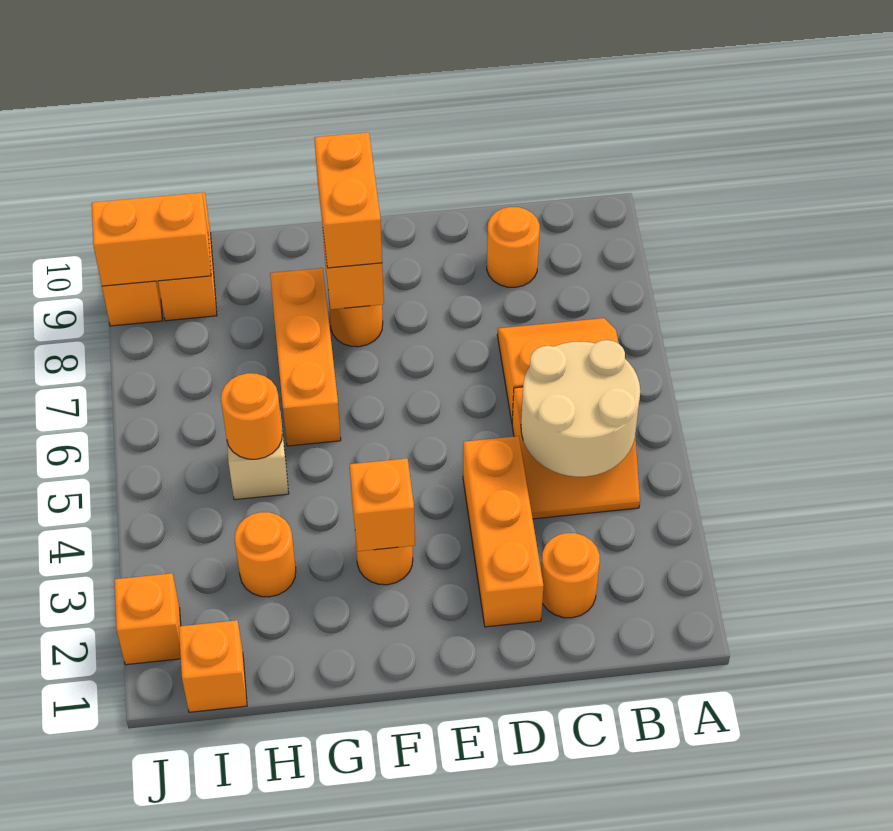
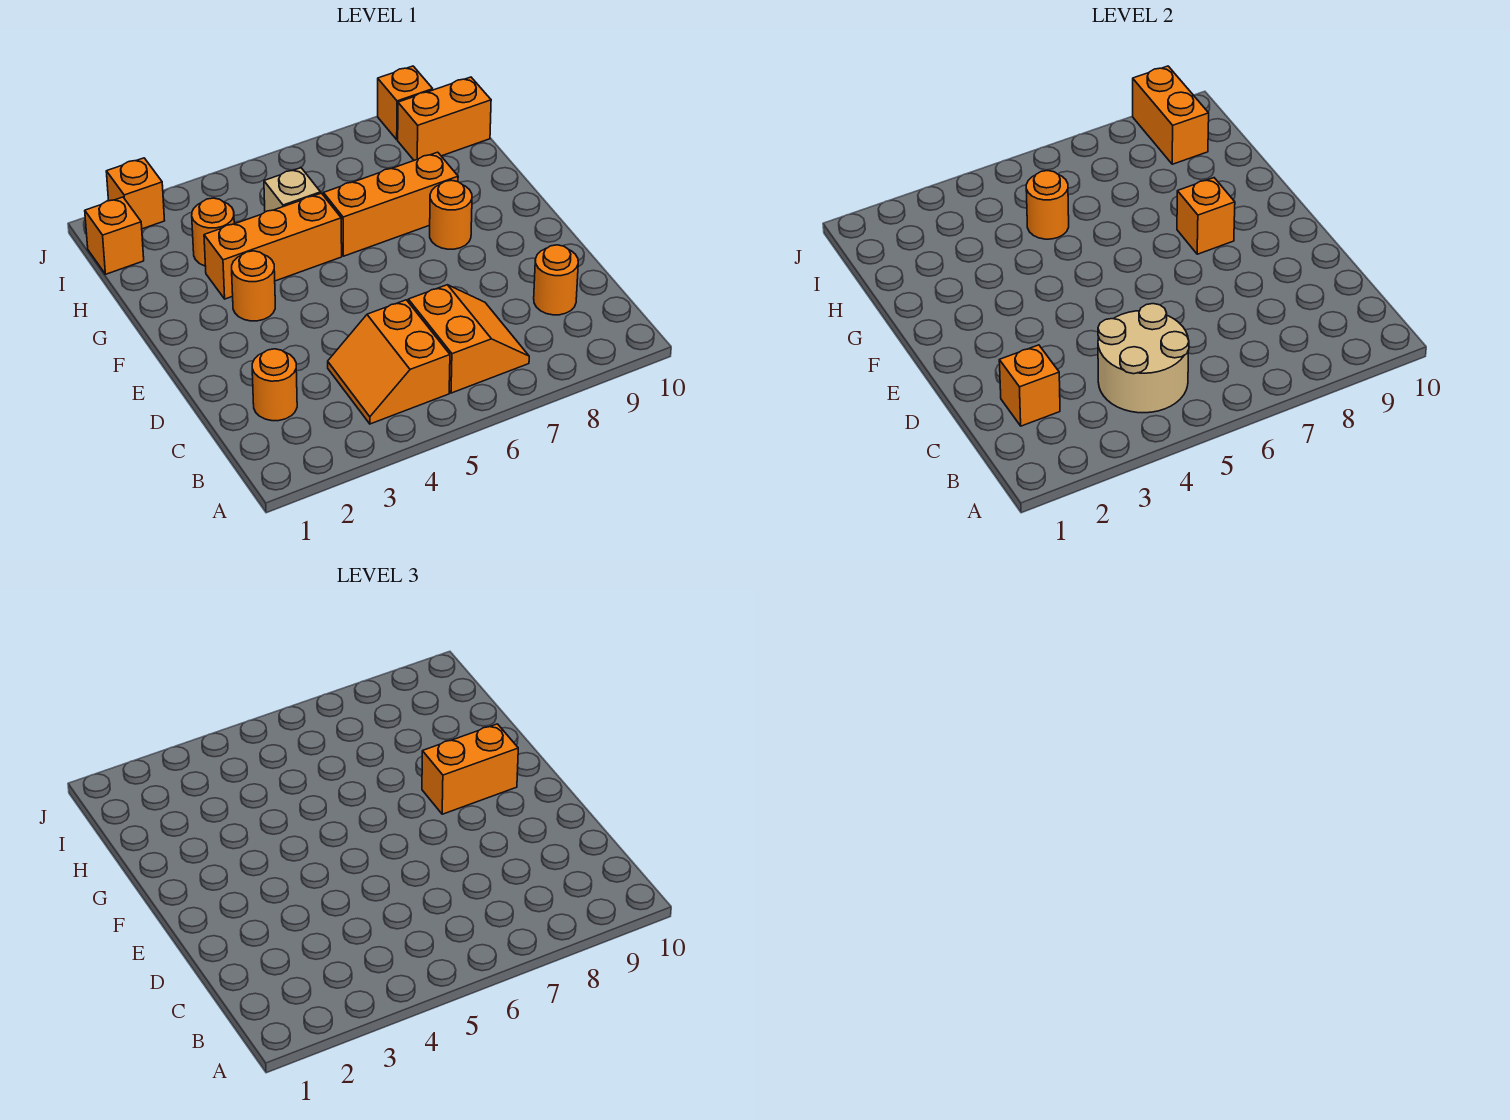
orange brick D2:D4 level 1 -> orange brick G3:G5 level 1
orange brick F3 level 2 -> orange brick C2 level 2

